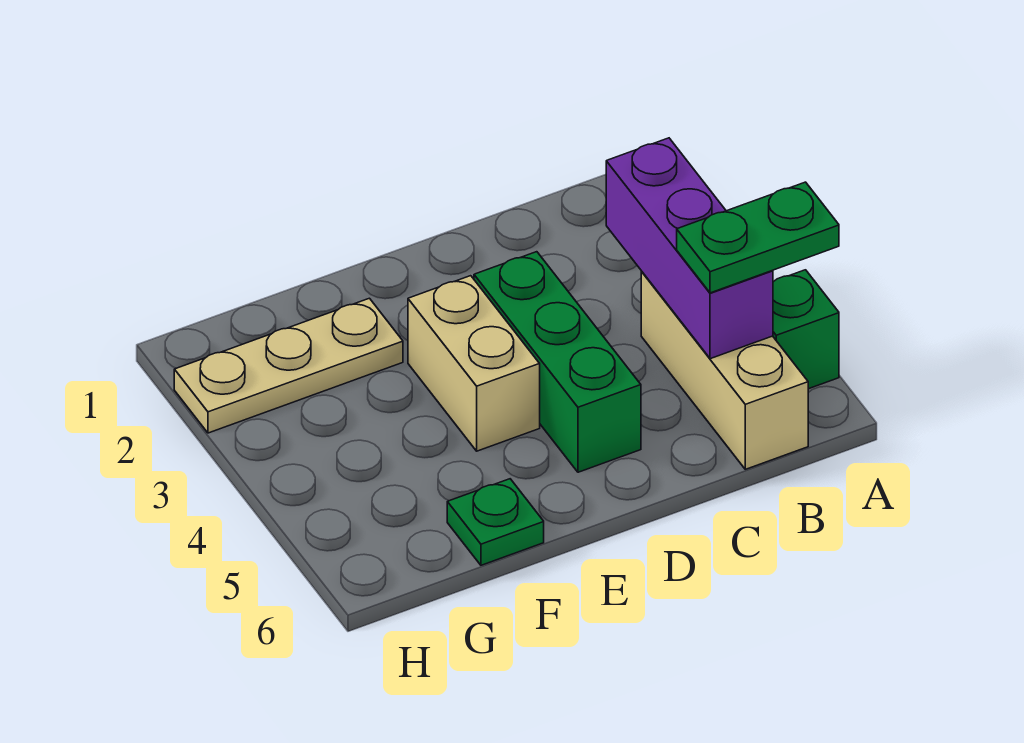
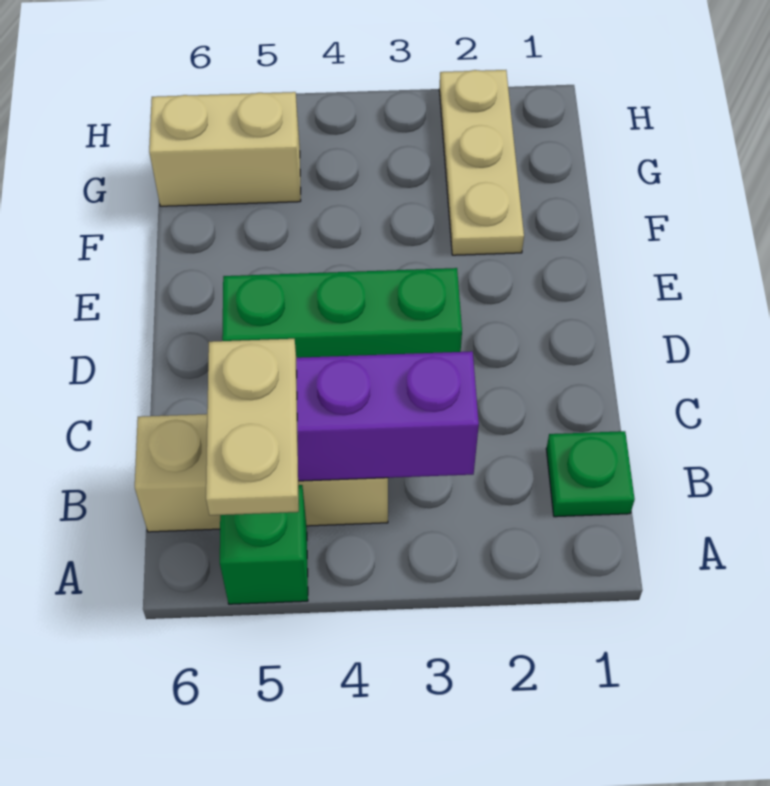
green plate A5:B5 level 3 -> tan plate A5:B5 level 3
tan brick E3:E4 level 1 -> tan brick G5:G6 level 1
green plate F6 level 1 -> green plate B1 level 1

